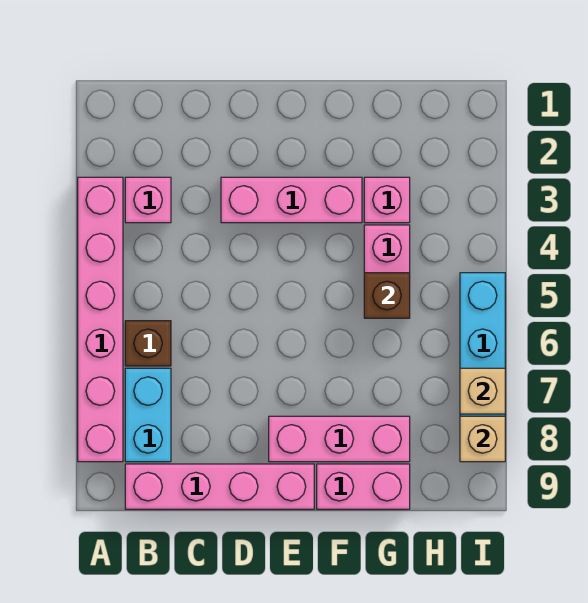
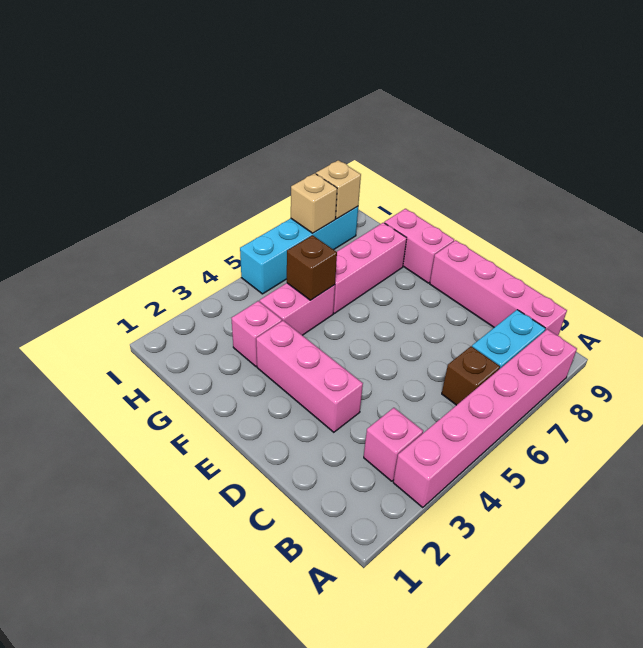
pink brick E8:G8 level 1 -> pink brick G6:G8 level 1

